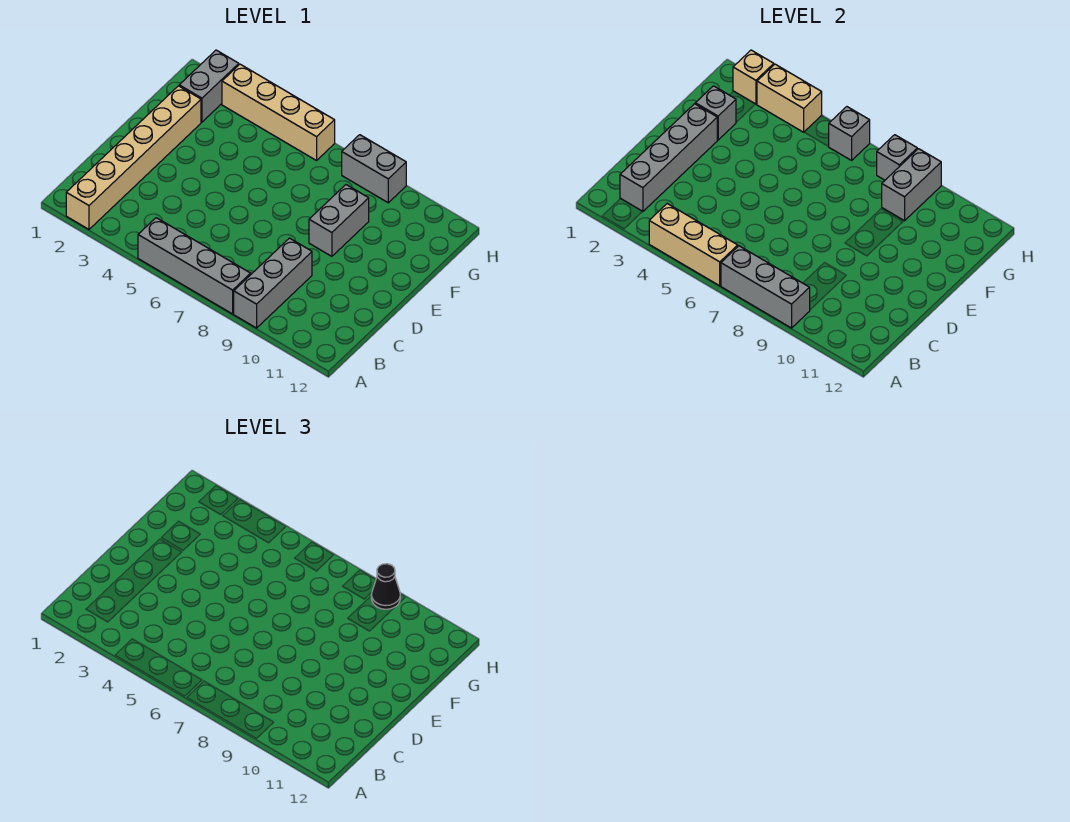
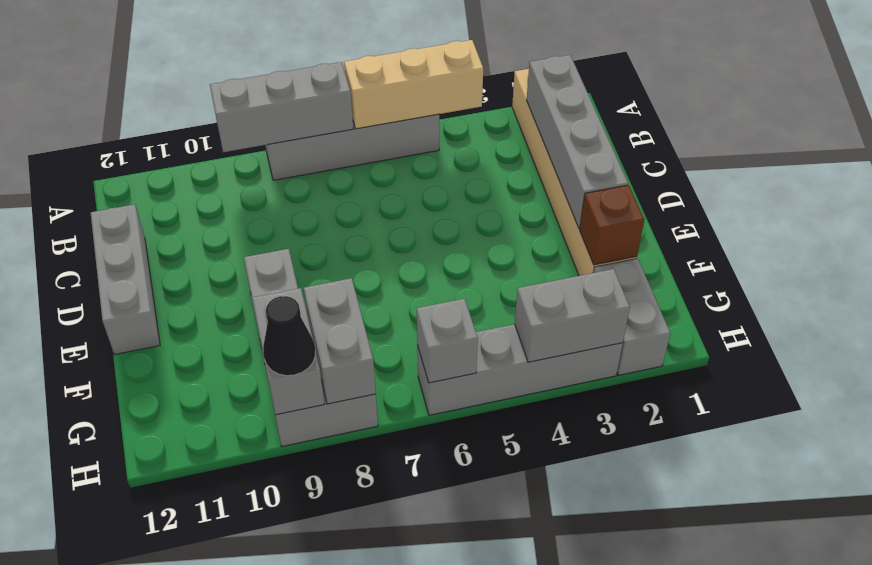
grey brick A9:C9 level 1 -> grey brick C12:E12 level 1
grey brick F2 level 2 -> brown brick F2 level 2
tan brick H2 level 2 -> none
tan brick H3:H6 level 1 -> grey brick H3:H6 level 1
tan brick H3:H4 level 2 -> grey brick H3:H4 level 2
grey brick H8 level 2 -> grey brick G8:H8 level 2

